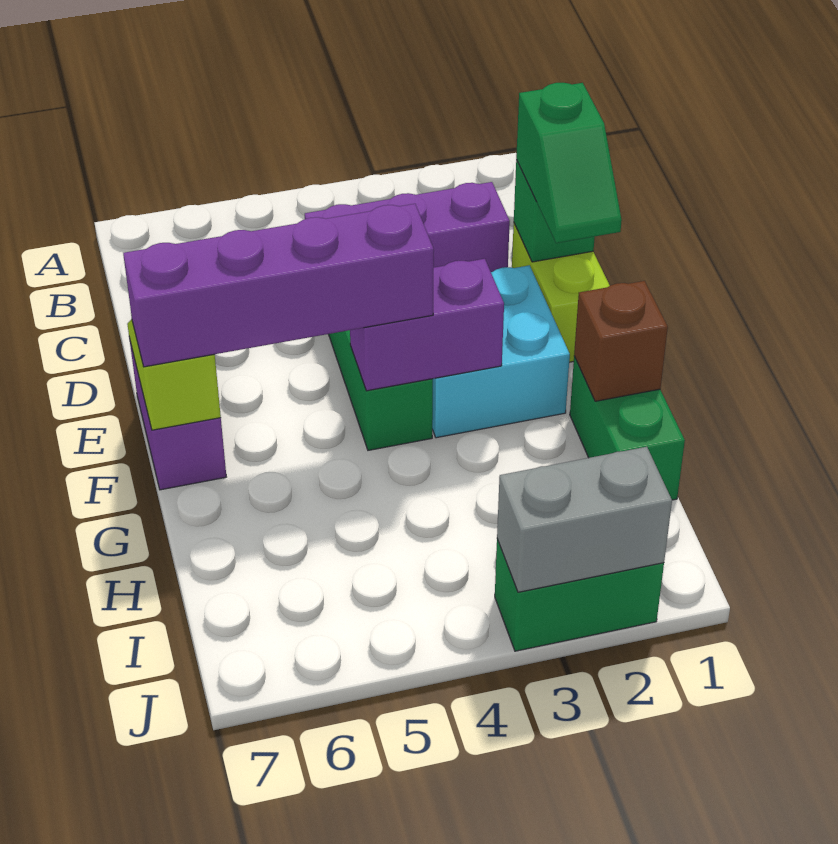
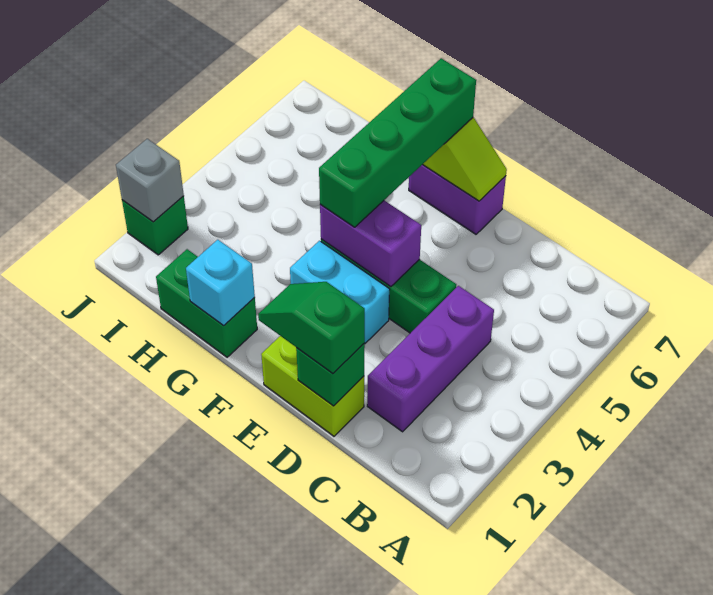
cyan brick E2:F3 level 1 -> cyan brick E3:F3 level 1
purple brick F3:F4 level 2 -> purple brick E4:F4 level 2
purple brick F4:F7 level 3 -> green brick F4:F7 level 3
brown brick G1 level 2 -> cyan brick G1 level 2
green brick J2:J3 level 1 -> green brick J2 level 1
grey brick J2:J3 level 2 -> grey brick J2 level 2

